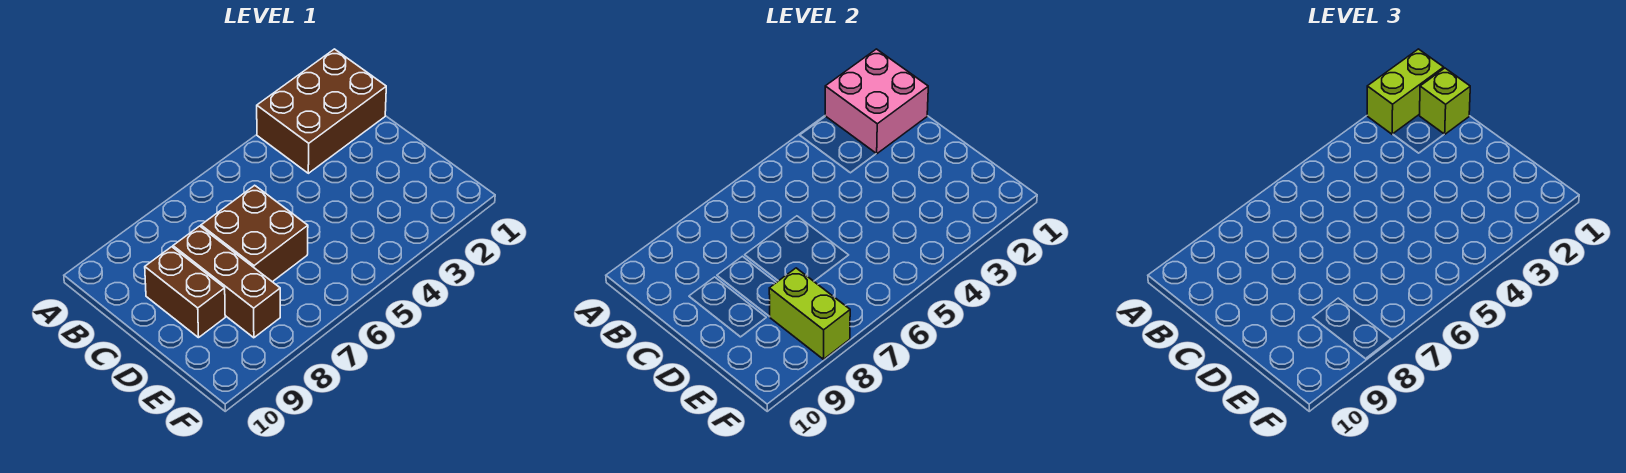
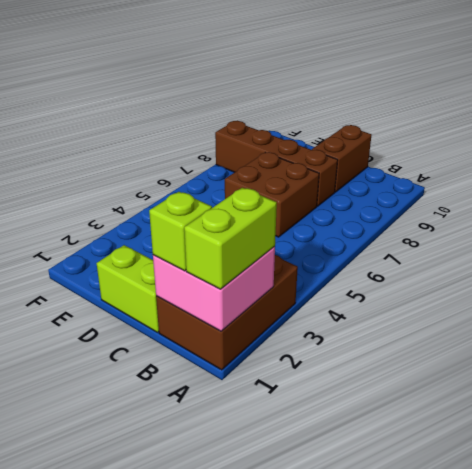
brown brick C8:E8 level 1 -> brown brick C8:F8 level 1
brown brick C9:D9 level 1 -> brown brick C9:C10 level 1
lime brick E8:F8 level 2 -> lime brick C1:D1 level 1

